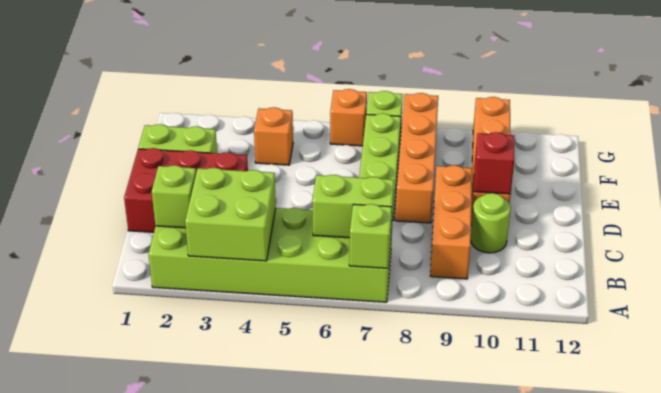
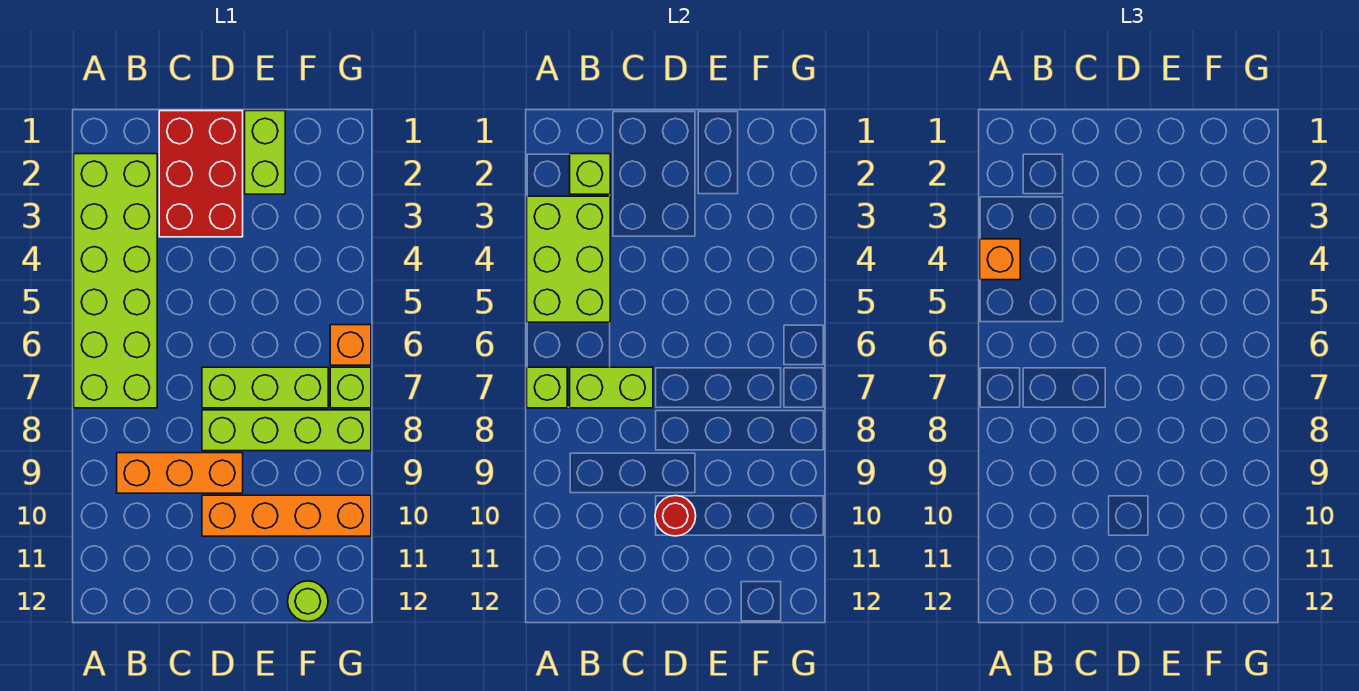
lime brick A3:B4 level 2 -> lime brick A3:B5 level 2
lime brick B6:B7 level 2 -> lime brick B7:C7 level 2
lime round brick C10 level 1 -> lime round brick F12 level 1
orange brick D8:G8 level 1 -> lime brick D8:G8 level 1
red brick D10 level 2 -> red round brick D10 level 2
orange brick F4 level 1 -> orange brick A4 level 3

